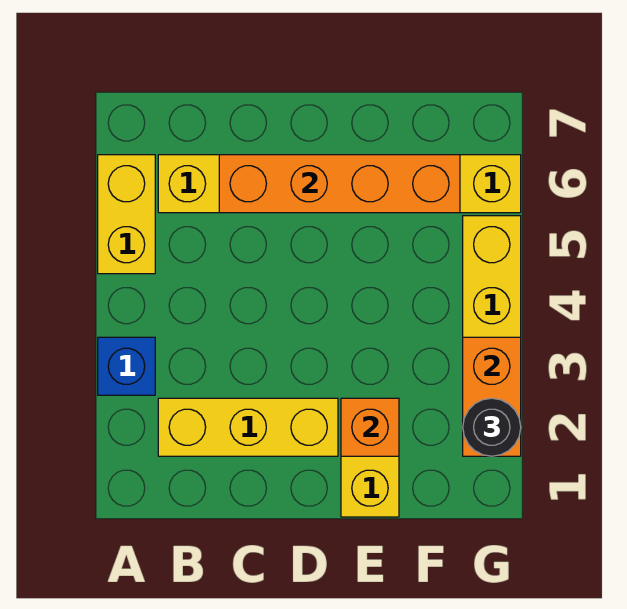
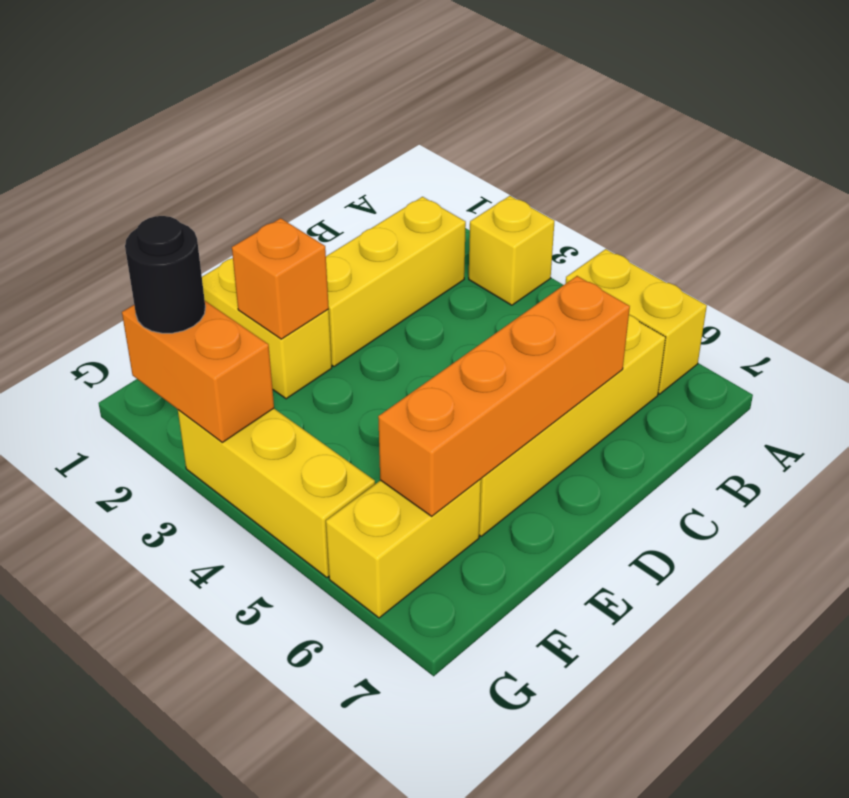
blue brick A3 level 1 -> yellow brick A3 level 1

